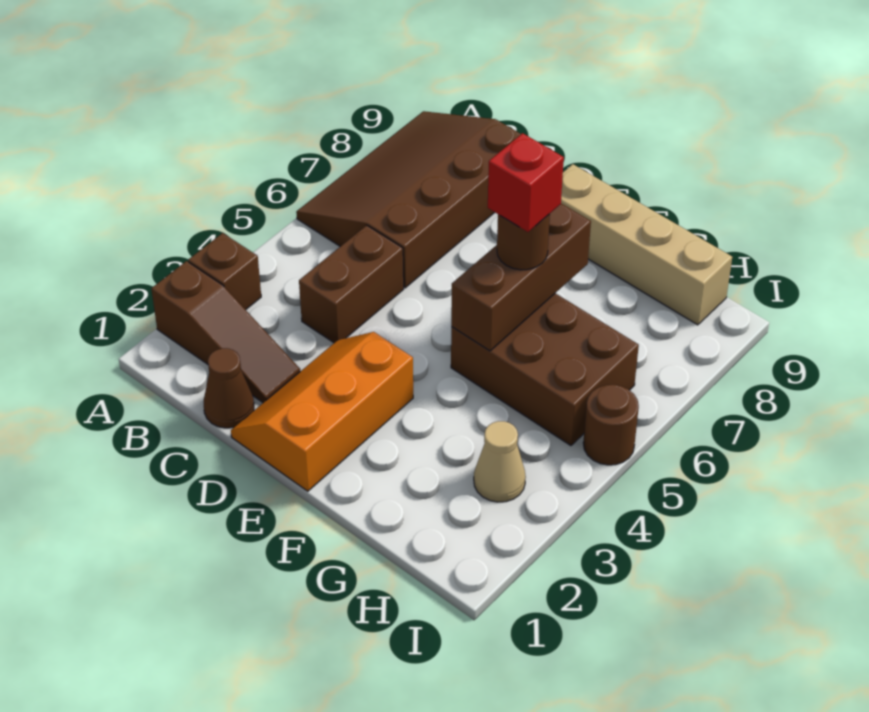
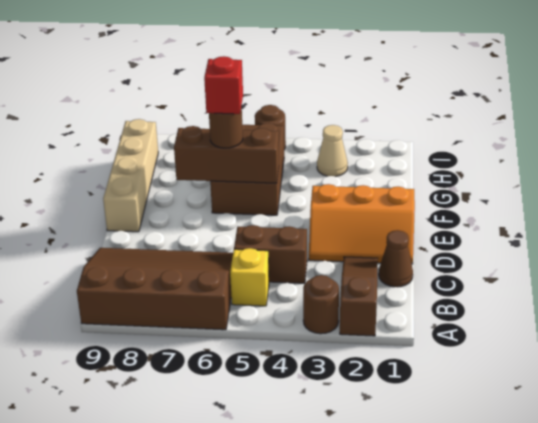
brown brick A3 level 1 -> brown round brick A3 level 1
brown slope A6:C9 level 1 top C -> brown slope A6:C9 level 1 top A
none -> yellow brick B5 level 1

